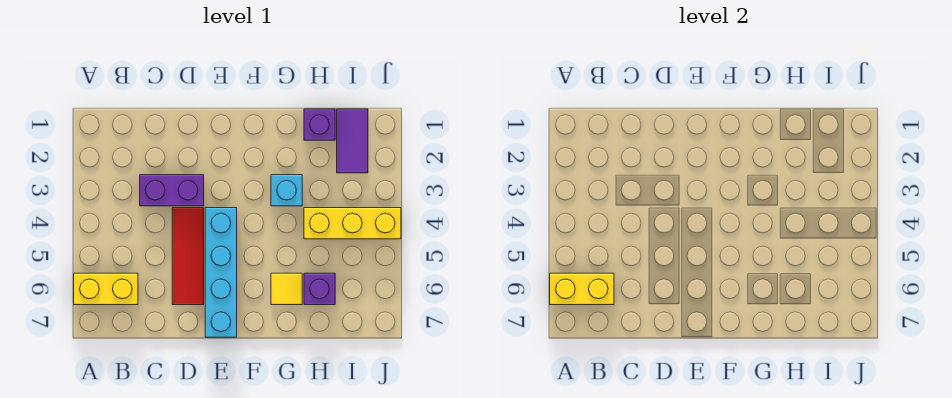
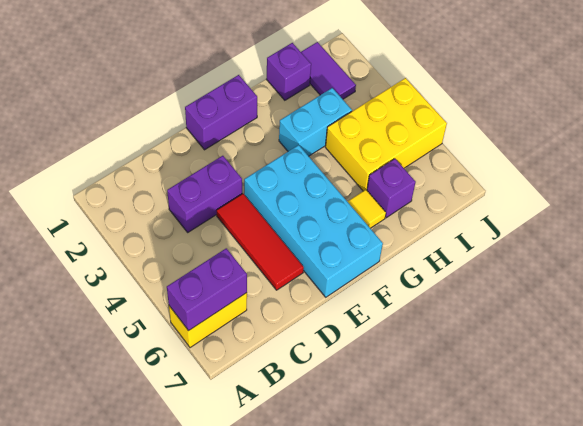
yellow brick A6:B6 level 2 -> purple brick A6:B6 level 2
none -> purple brick E1:F1 level 1
cyan brick E4:E7 level 1 -> cyan brick E4:F7 level 1
cyan brick G3 level 1 -> cyan brick G3:H3 level 1
yellow brick H4:J4 level 1 -> yellow brick H4:J5 level 1

